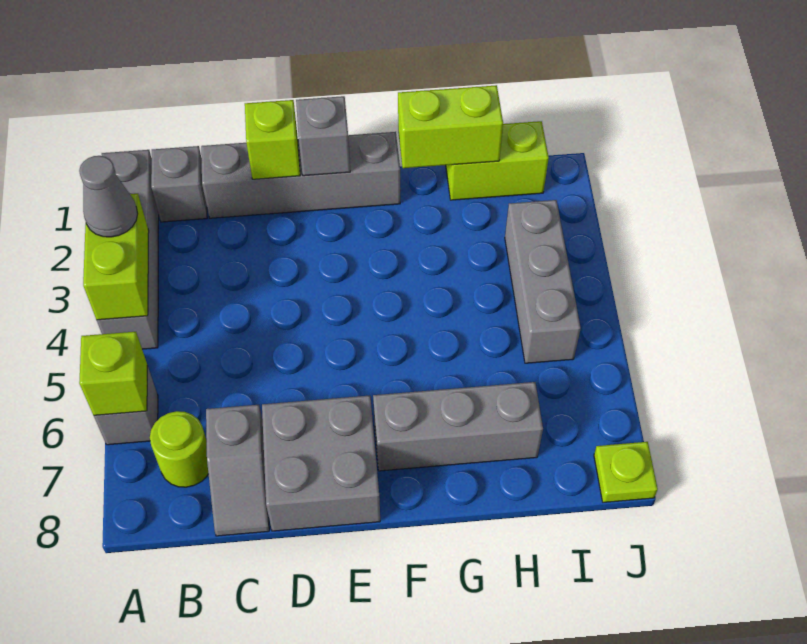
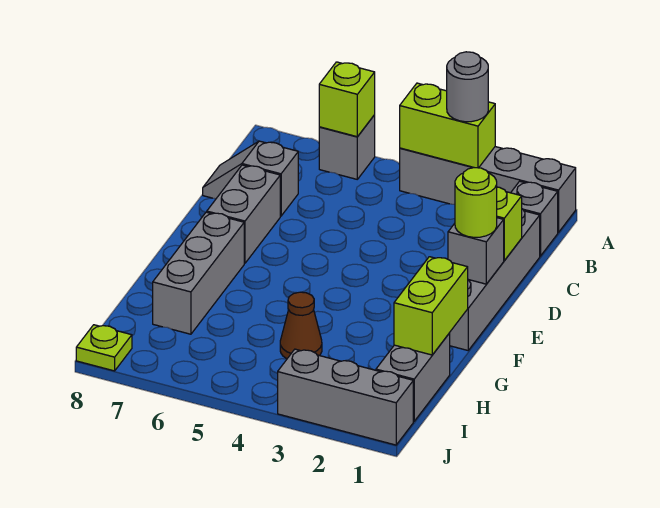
grey cone A3 level 3 -> grey round brick A3 level 3
lime round brick B7 level 1 -> lime round brick E1 level 3
grey brick D7:E8 level 1 -> grey brick D7:E7 level 1
lime brick H1:I1 level 1 -> grey brick H1:I1 level 1
none -> brown cone H4 level 1
grey brick I3:I5 level 1 -> grey brick J1:J3 level 1

